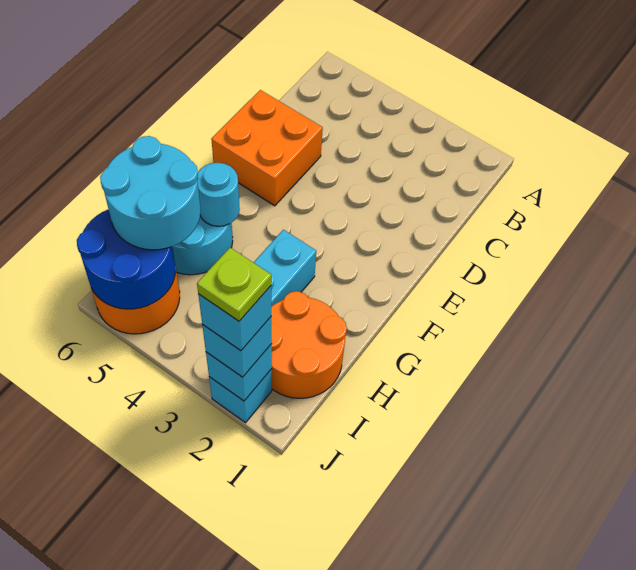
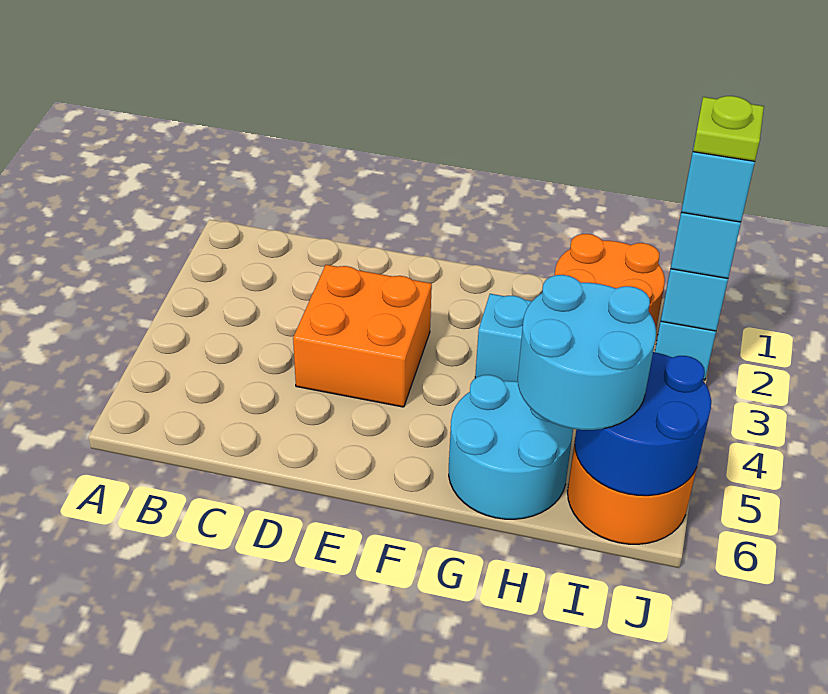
orange brick D5:E6 level 1 -> orange brick D3:E4 level 1
cyan round brick G5 level 2 -> none

